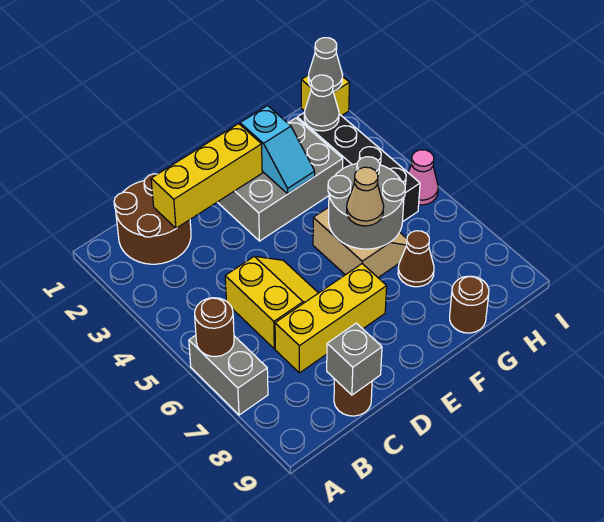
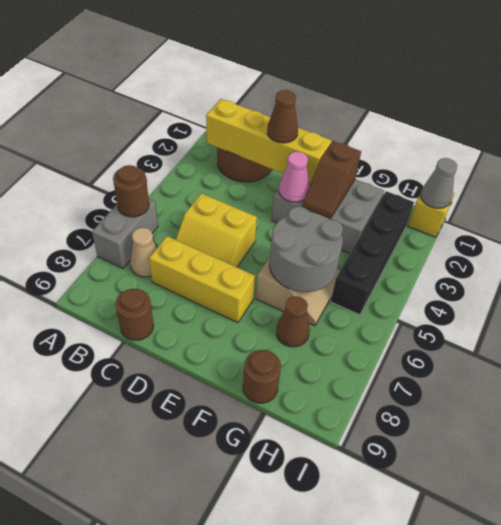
yellow brick C2:E2 level 2 -> yellow brick B2:E2 level 2
yellow slope C5:D6 level 1 top C -> yellow slope C5:D6 level 1 top 5
grey brick C9 level 2 -> none
none -> brown cone D2 level 3
cyan slope F2:F3 level 2 top 2 -> brown slope F2:F3 level 2 top 2
tan cone F6 level 3 -> tan cone B7 level 1
grey cone H2 level 2 -> none
pink cone I5 level 1 -> pink cone E3 level 2

